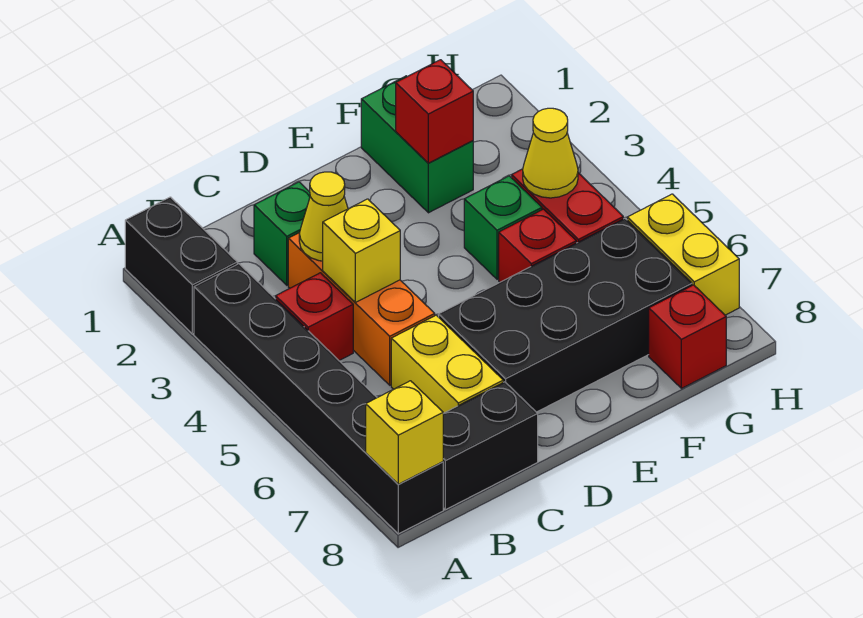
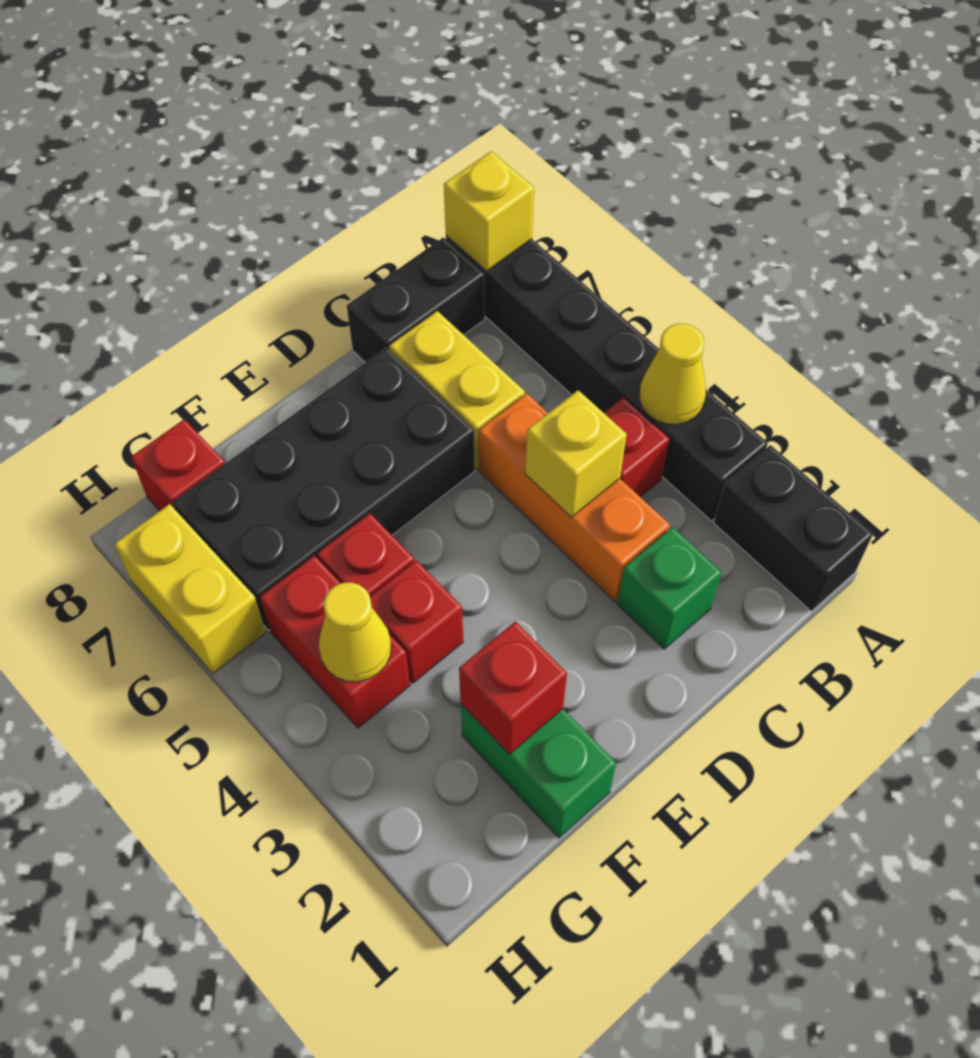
yellow cone C3 level 2 -> yellow cone A4 level 2
green brick F4 level 1 -> red brick F4 level 1

